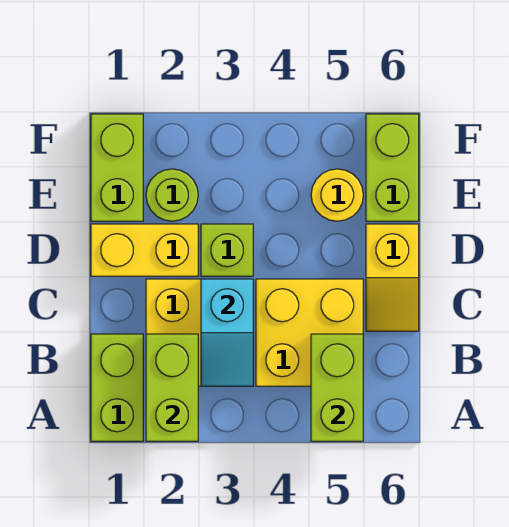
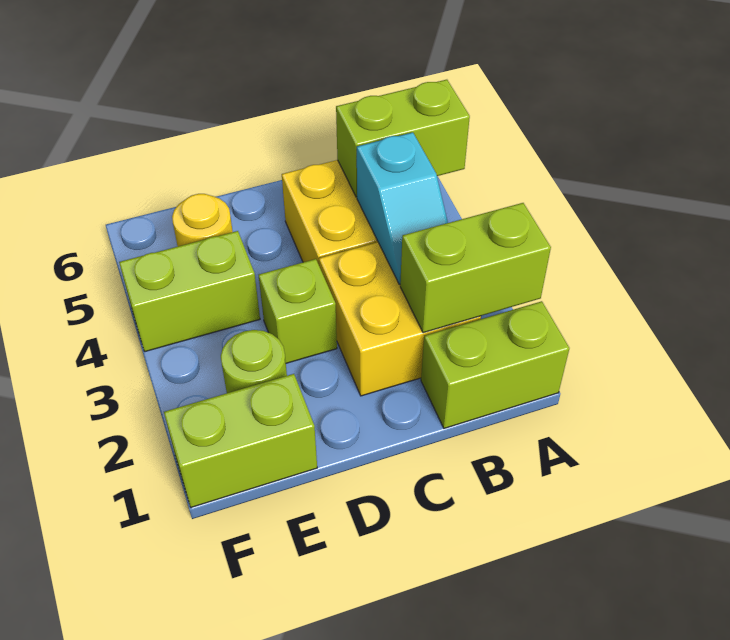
cyan slope B3:C3 level 2 top C -> cyan slope B3:B4 level 2 top 4
yellow slope C6:D6 level 1 top D -> none
yellow brick D1:D2 level 1 -> none
lime brick E6:F6 level 1 -> lime brick E4:F4 level 1

